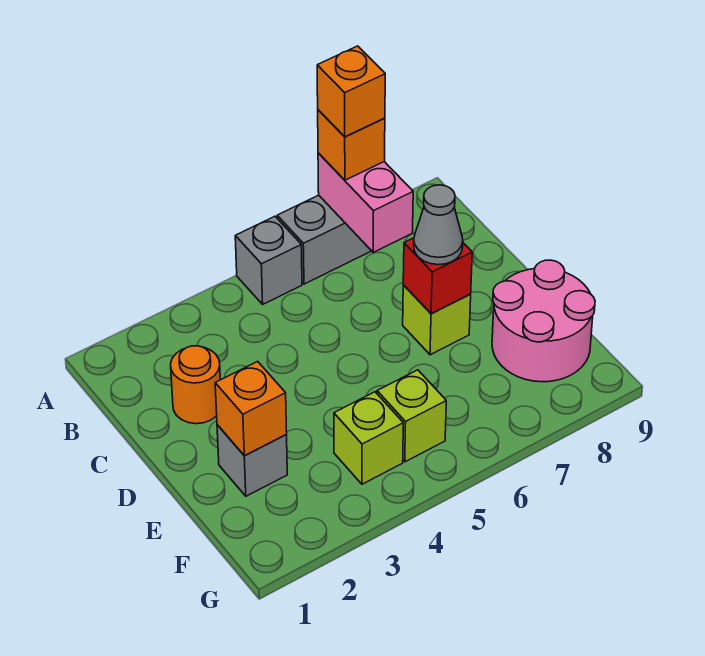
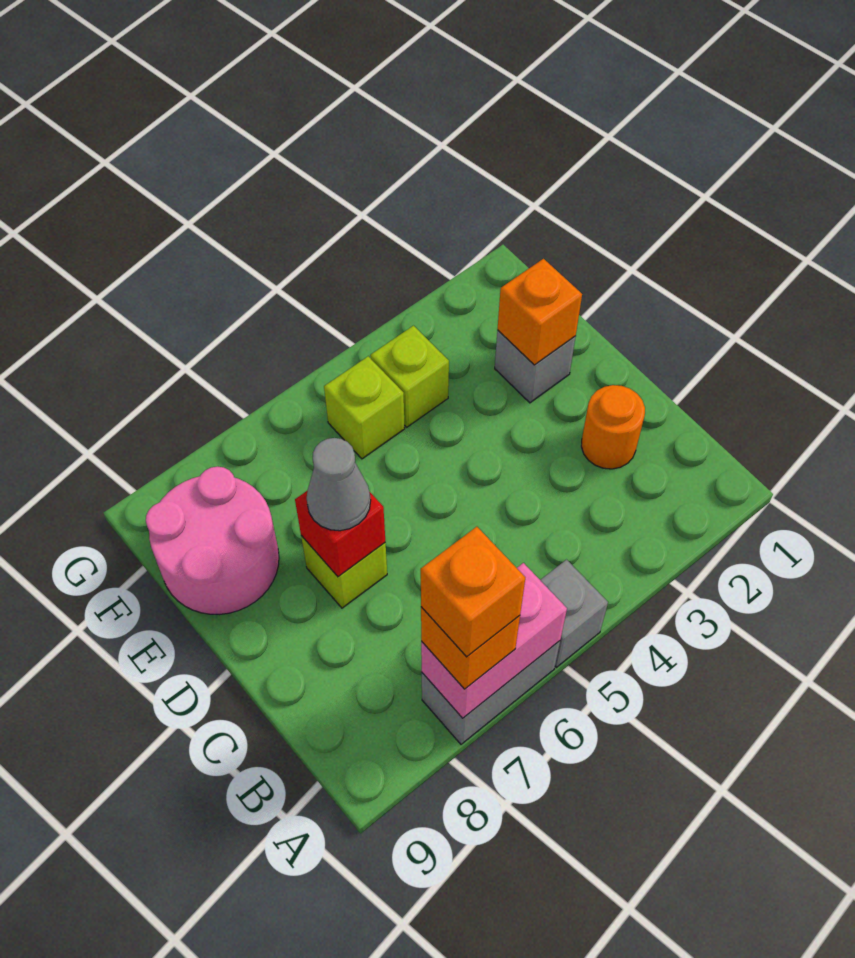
pink brick A7:B7 level 2 -> pink brick A6:A7 level 2

